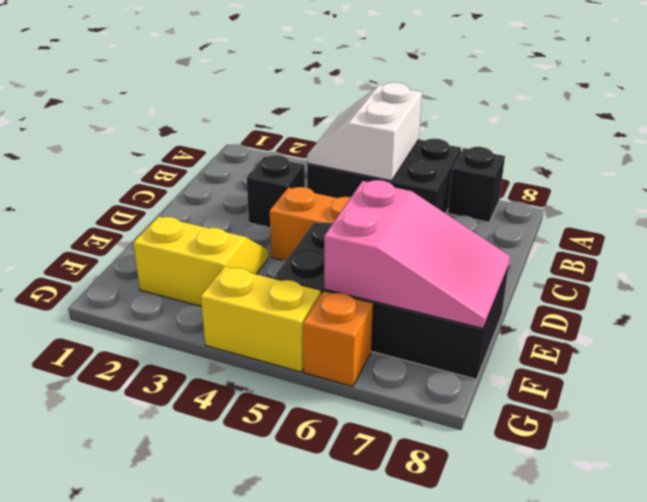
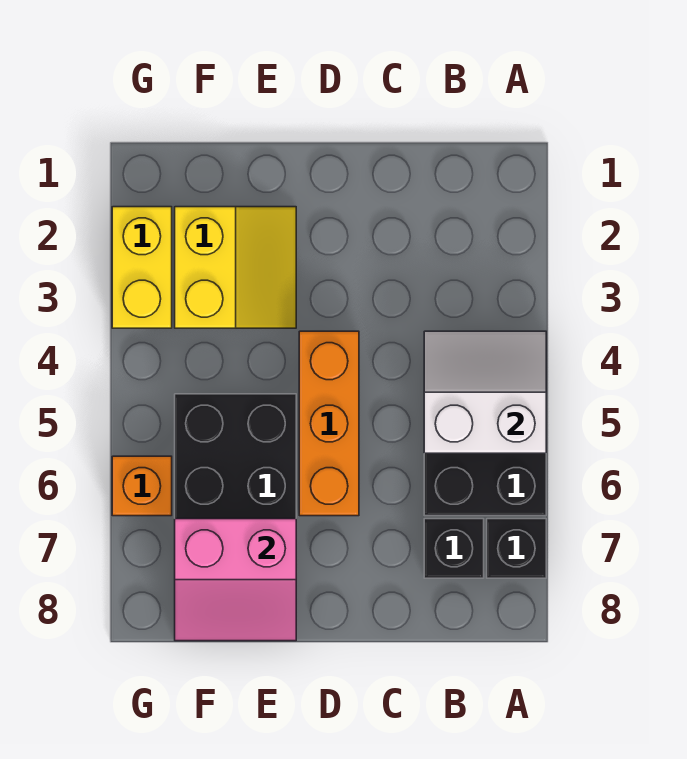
black brick C3 level 1 -> black brick B7 level 1
pink slope E6:F8 level 2 top 6 -> pink slope E7:F8 level 2 top 7
yellow brick G4:G5 level 1 -> yellow brick G2:G3 level 1

